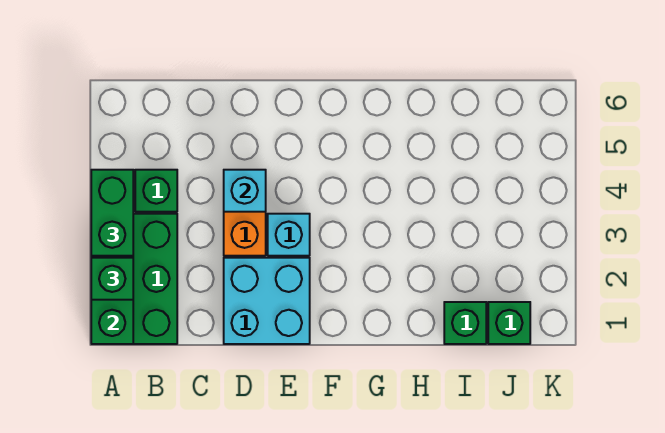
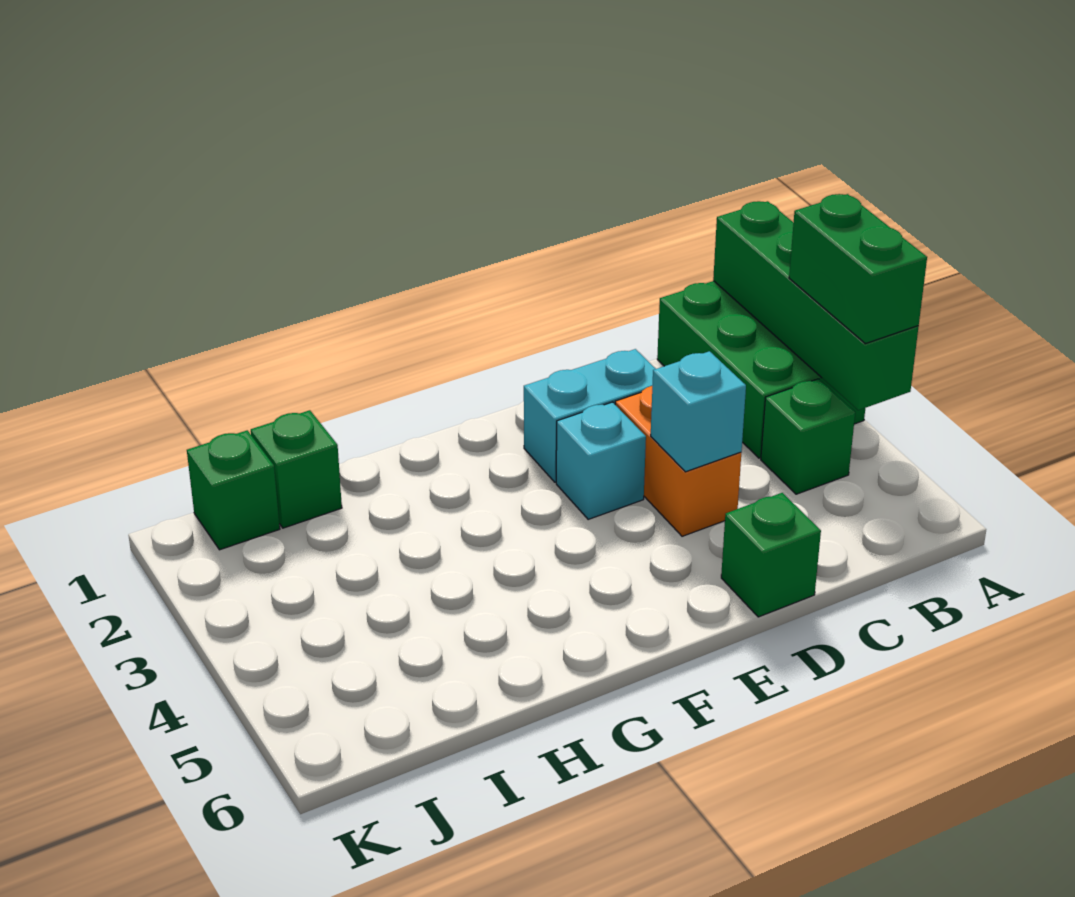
green brick A2 level 3 -> green brick D6 level 1
cyan brick D1:E2 level 1 -> cyan brick D2:E2 level 1

